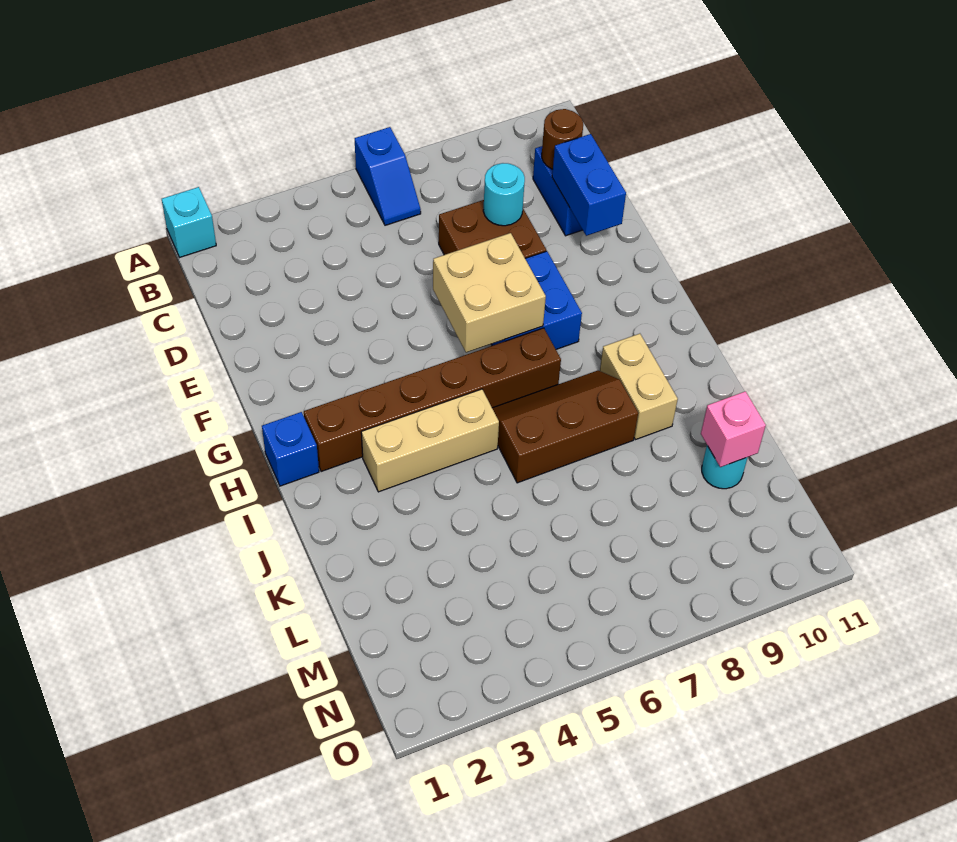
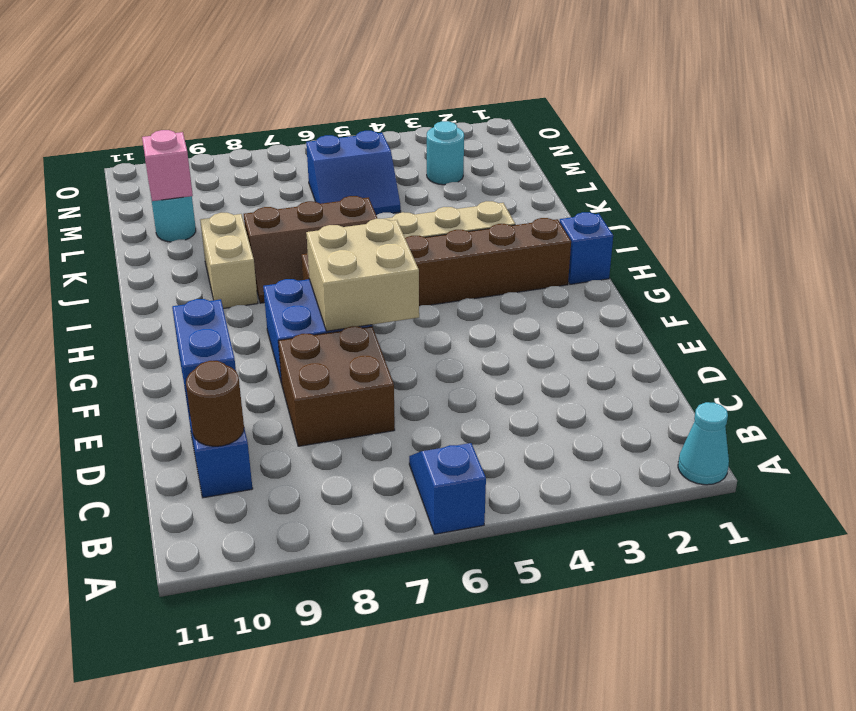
cyan brick A1 level 1 -> cyan cone A1 level 1
cyan round brick D8 level 2 -> cyan round brick M3 level 1
none -> blue slope L5:M6 level 1 top M

